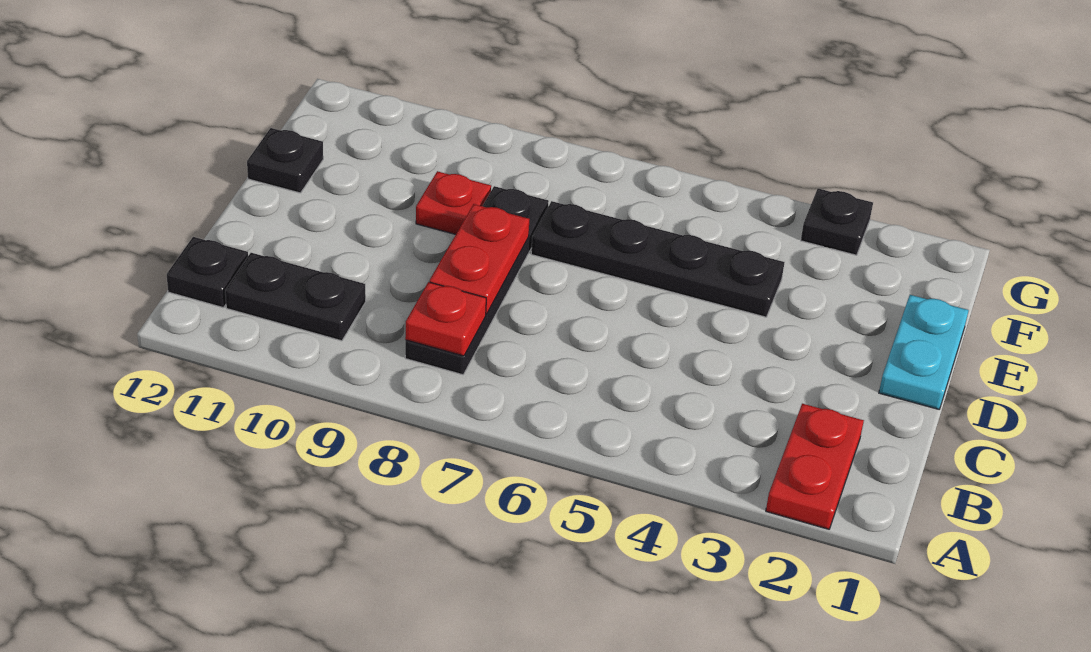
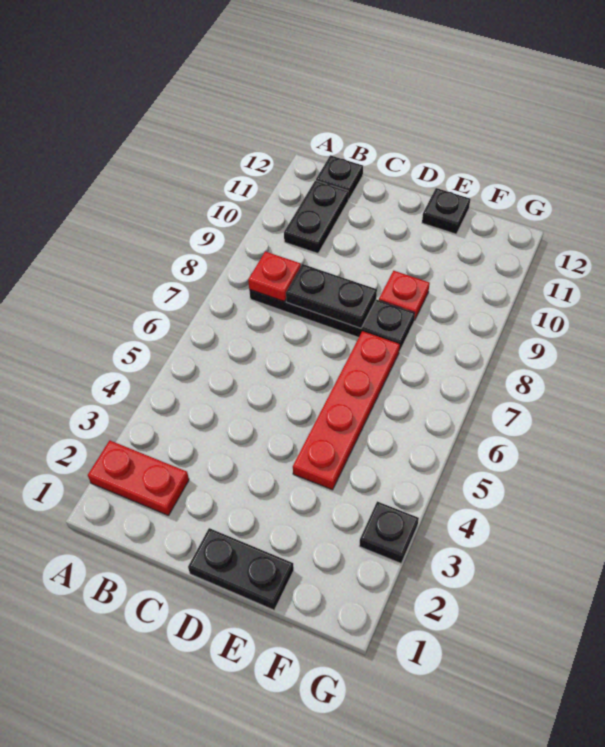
red plate C8:D8 level 2 -> black plate C8:D8 level 2
cyan plate D1:E1 level 1 -> black plate D1:E1 level 1
black plate E4:E7 level 1 -> red plate E4:E7 level 1

